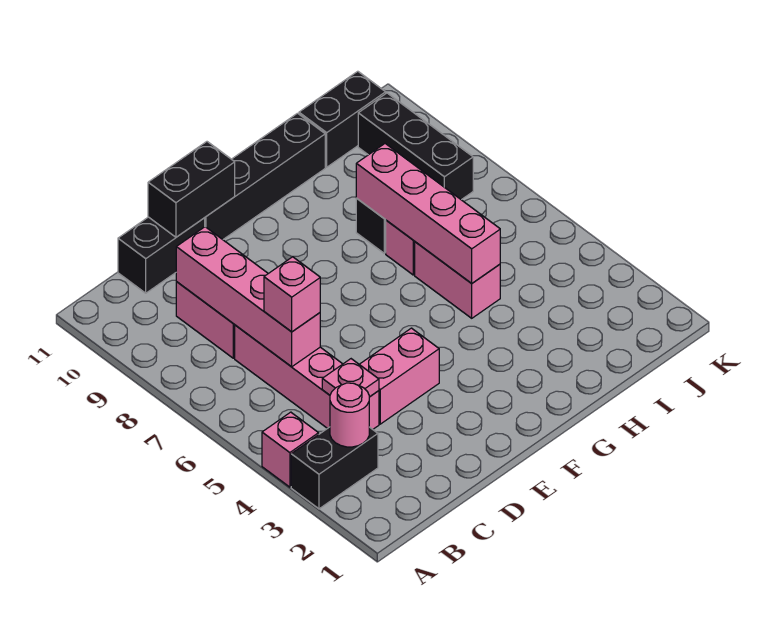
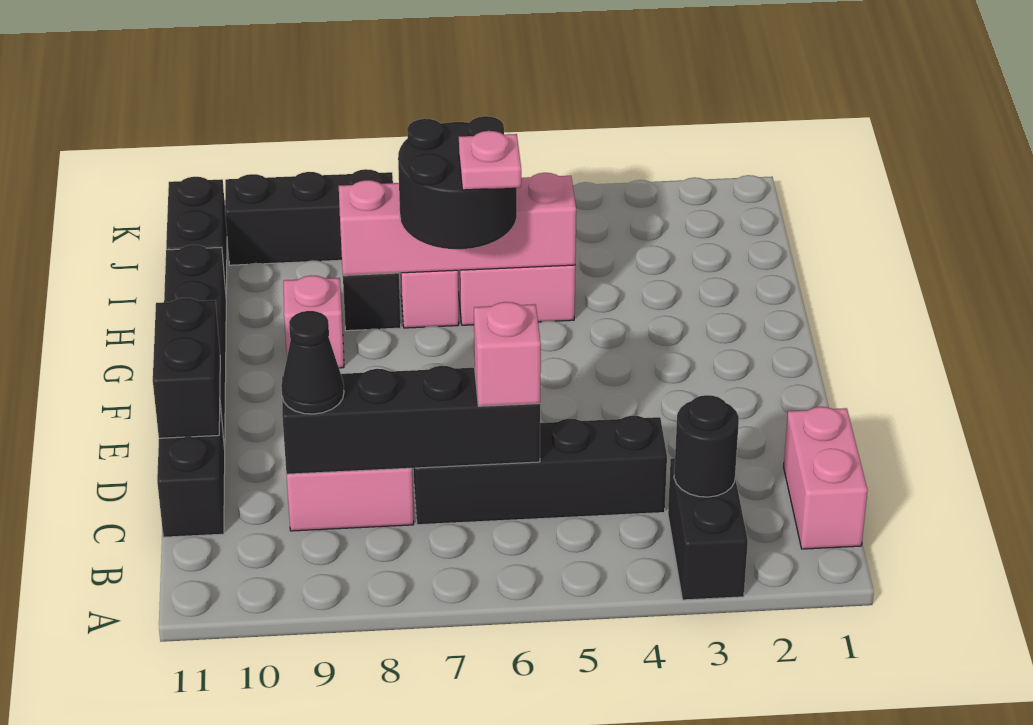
pink brick A4 level 1 -> pink brick G9 level 1
pink round brick B3 level 2 -> black round brick B3 level 2
pink brick C4:C7 level 1 -> black brick C4:C7 level 1
pink plate C4 level 2 -> pink plate G6 level 4
pink brick C6:C9 level 2 -> black brick C6:C9 level 2
none -> black cone C9 level 3
pink brick D4:E4 level 1 -> pink brick B1:C1 level 1
none -> black round brick G6:H7 level 3

